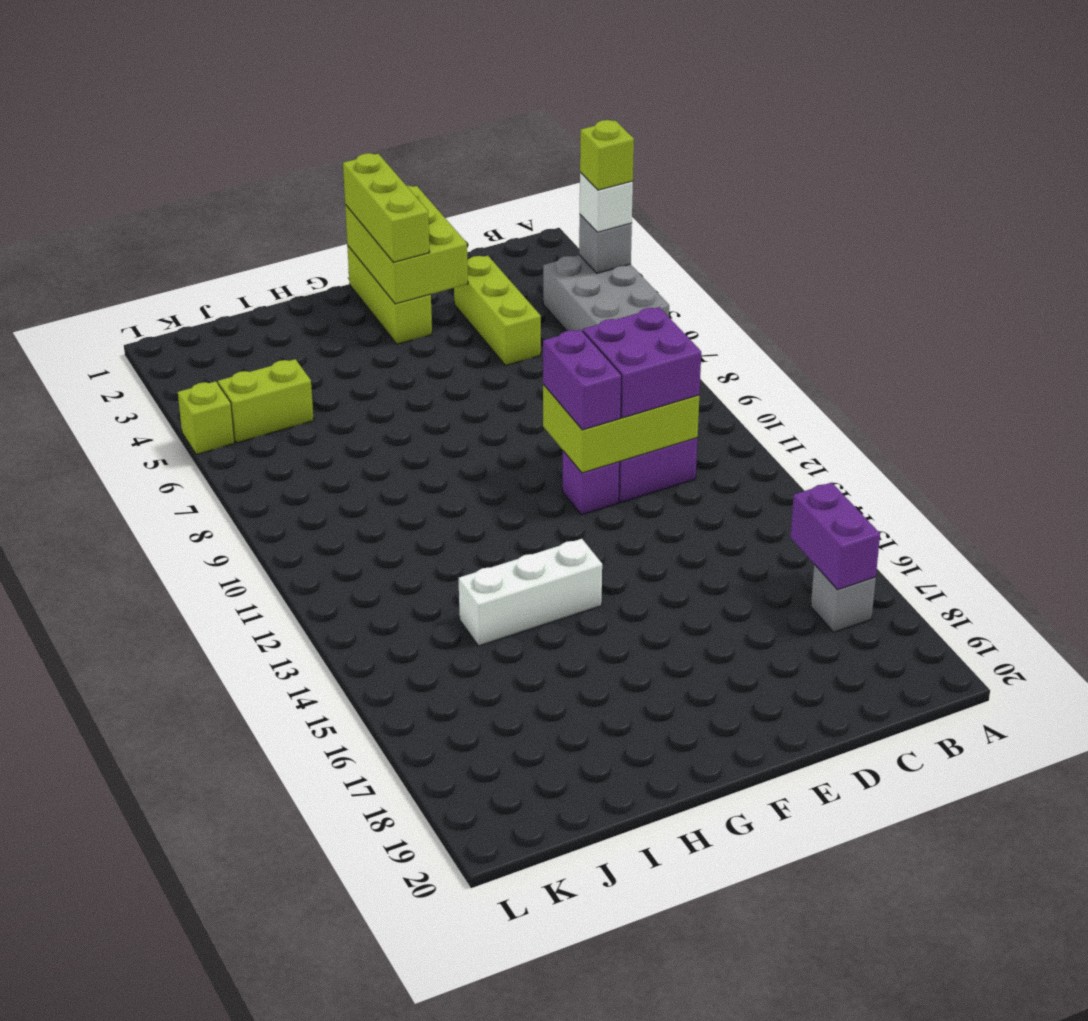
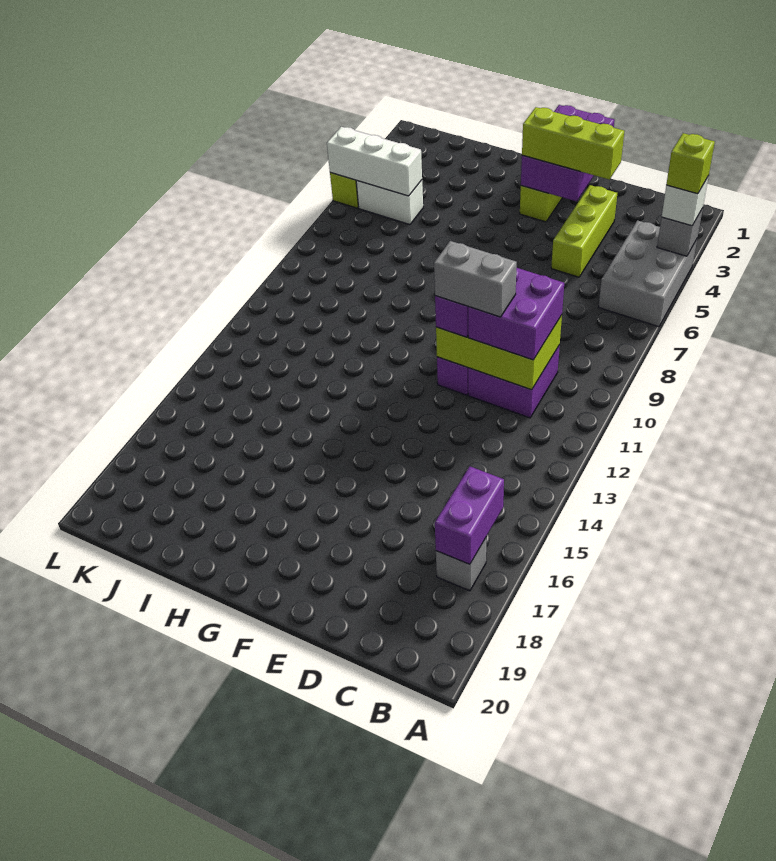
none -> grey brick D11:E11 level 4
lime brick E1:F3 level 2 -> purple brick E1:F3 level 2
lime brick F1:F3 level 3 -> lime brick D3:F3 level 3
white brick G14:I14 level 1 -> white brick J5:L5 level 2
lime brick J5:K5 level 1 -> white brick J5:K5 level 1

